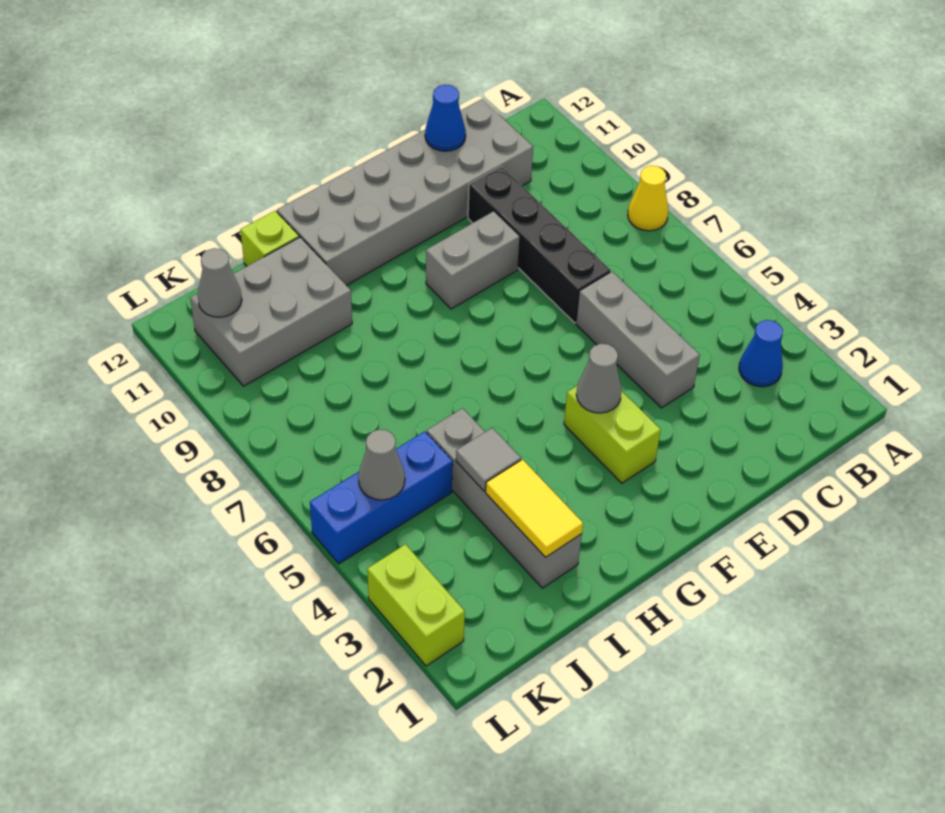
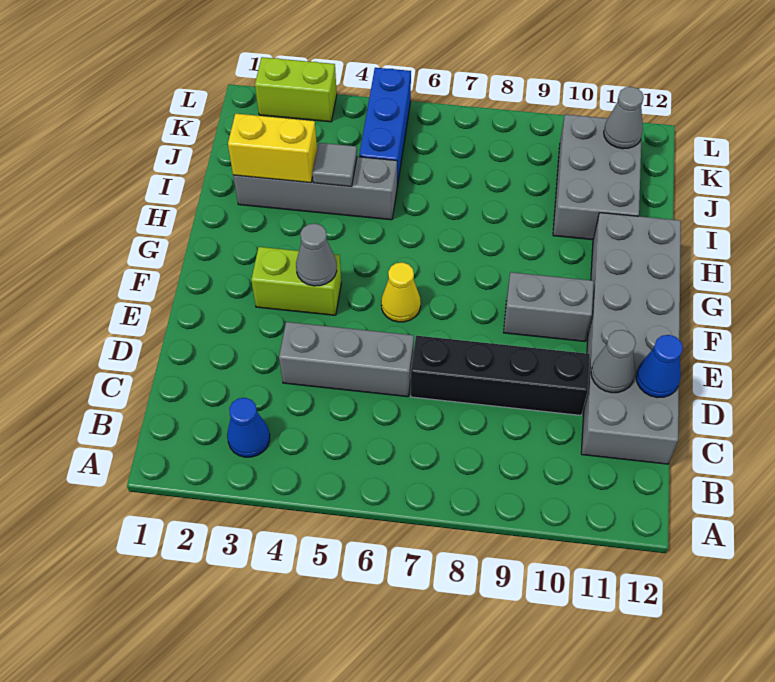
yellow cone A8 level 1 -> yellow cone F6 level 1
grey brick E9:F9 level 1 -> grey brick F9:F10 level 1
yellow tile I2:I3 level 2 -> yellow brick I2:I3 level 2
lime brick I12 level 1 -> none
grey cone K5 level 2 -> grey cone D11 level 2

